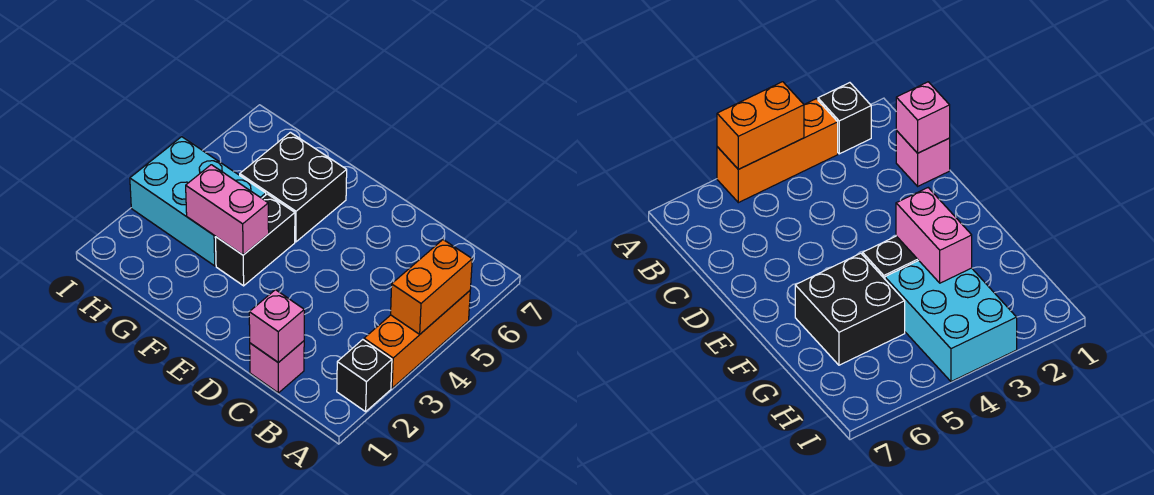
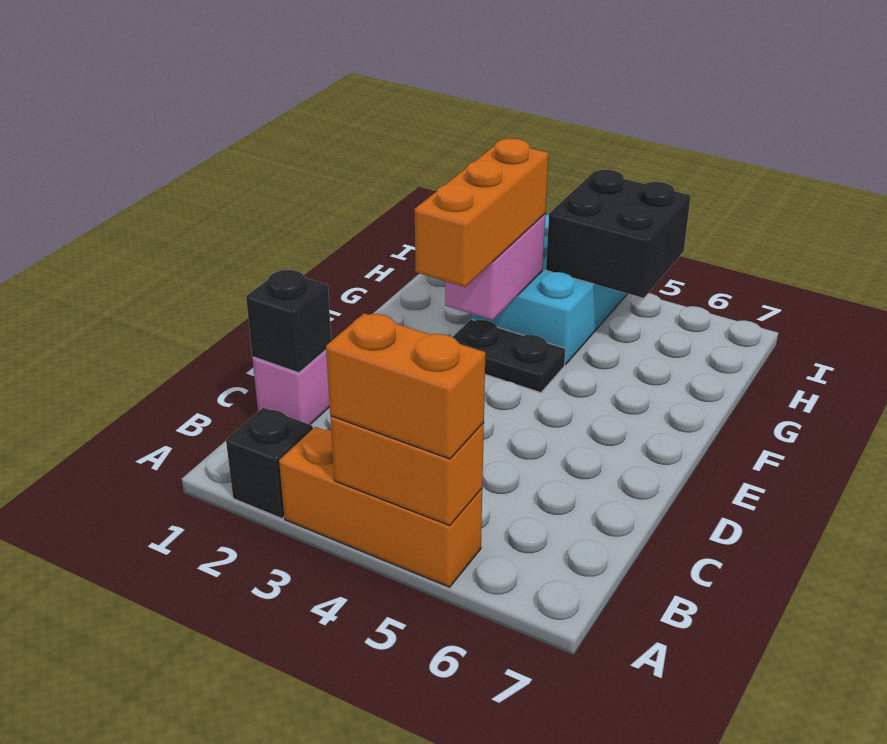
none -> orange brick A4:A5 level 3
pink brick C1 level 2 -> black brick C1 level 2
none -> orange brick E3:G3 level 3
black brick F3:F4 level 1 -> black plate F3:F4 level 1
black brick F5:G6 level 1 -> black brick H4:I5 level 2

